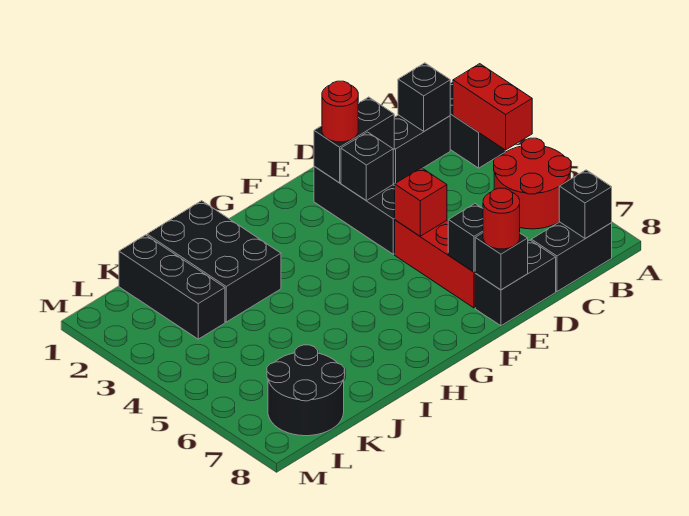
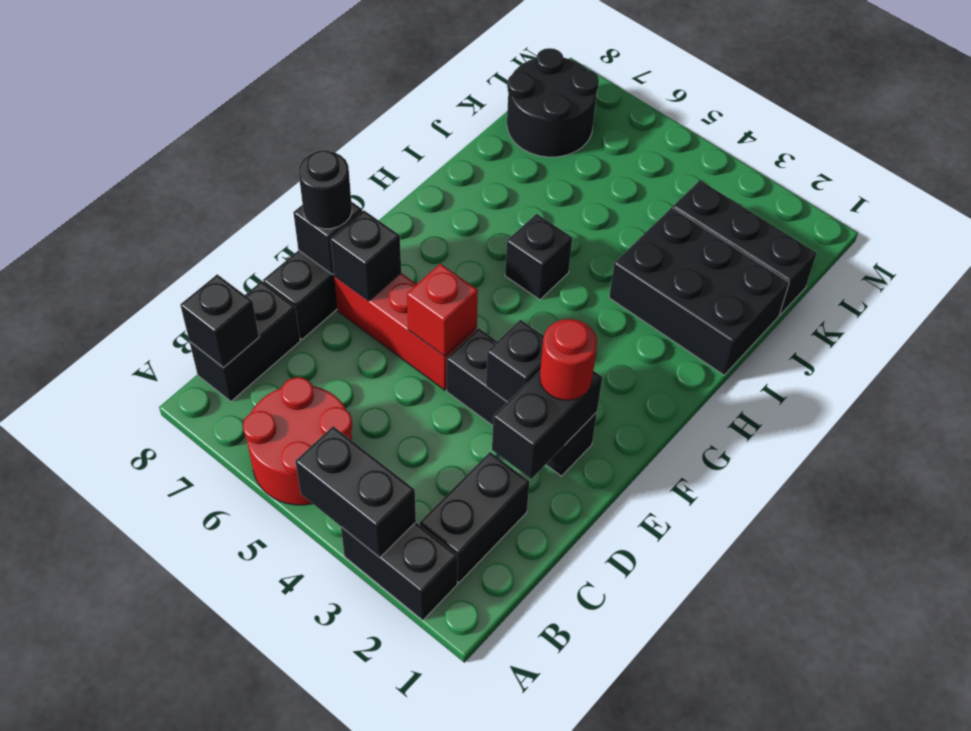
red brick A3:A4 level 2 -> black brick A3:A4 level 2
black brick B2 level 2 -> black brick H5 level 1
red round brick E8 level 3 -> black round brick E8 level 3

